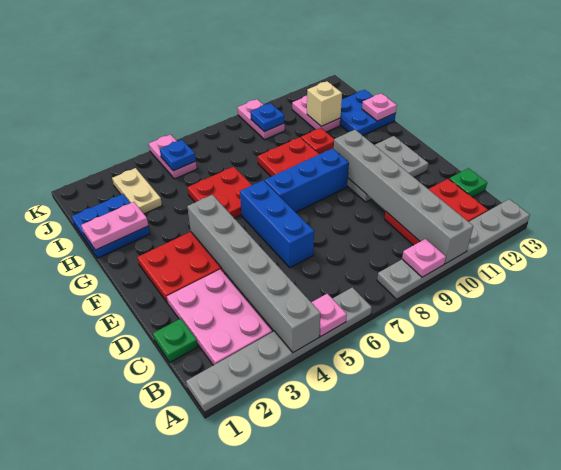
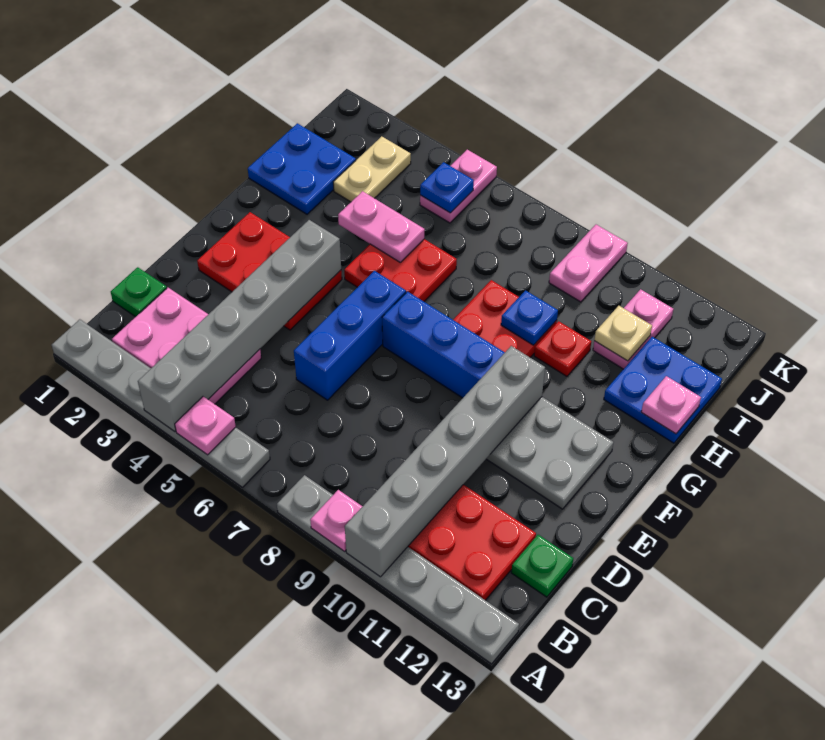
pink plate B2:D3 level 1 -> pink plate B2:C4 level 1
pink plate H1:H2 level 2 -> pink plate H4:H5 level 2
tan brick I11 level 2 -> tan plate I11 level 2
blue plate J9 level 2 -> blue plate H9 level 2

